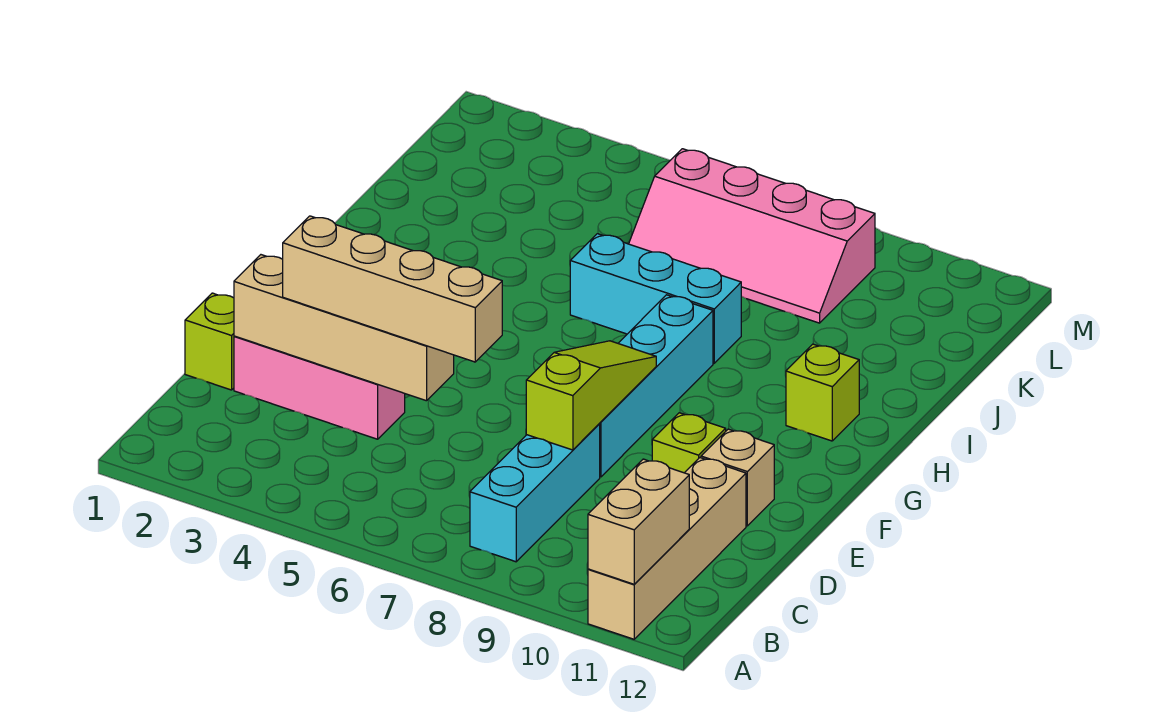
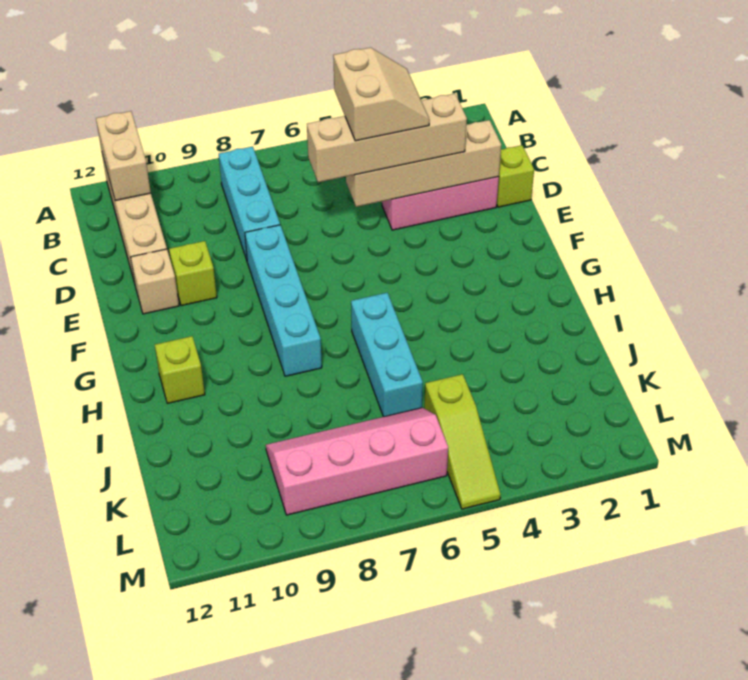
none -> tan slope C4:D5 level 4 top 5
lime slope D8:F8 level 2 top D -> lime slope K5:M5 level 1 top K
cyan brick I6:I8 level 1 -> cyan brick H6:J6 level 1

